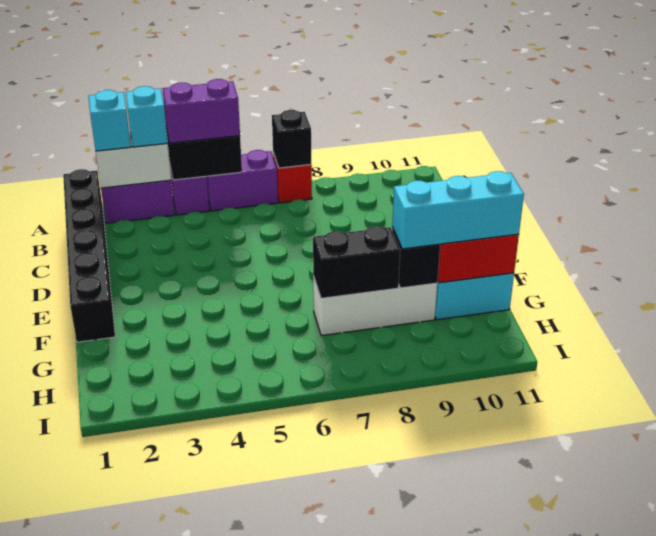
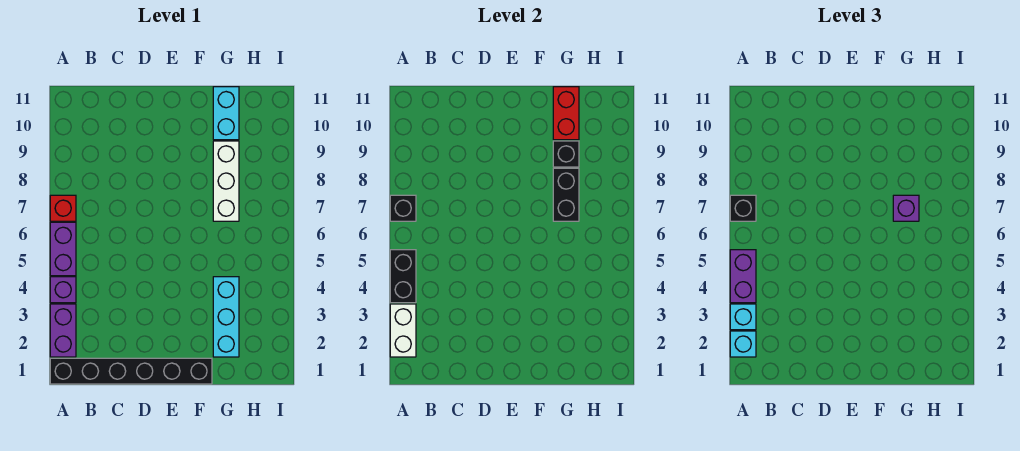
none -> black brick A7 level 3
none -> purple brick G7 level 3
cyan brick G9:G11 level 3 -> cyan brick G2:G4 level 1

